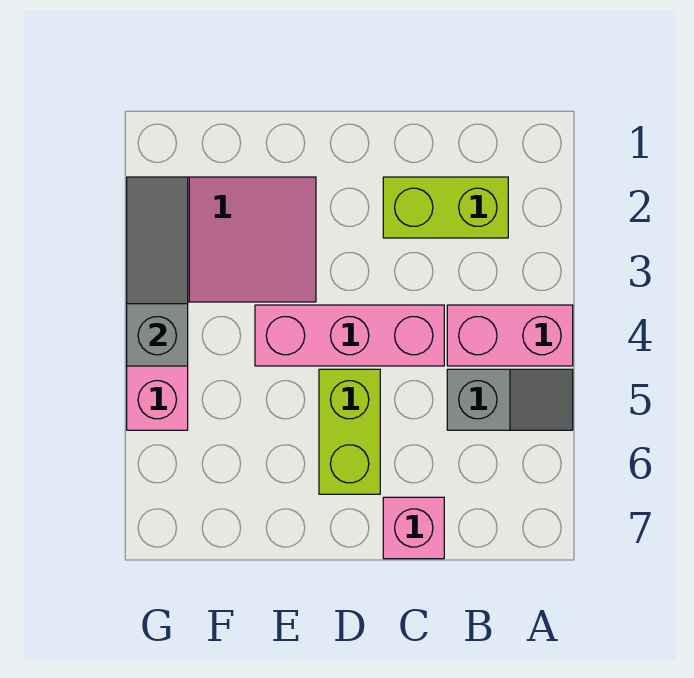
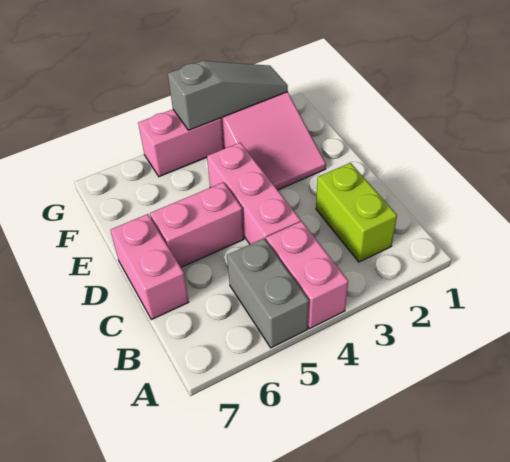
grey slope A5:B5 level 1 top B -> grey brick A5:B5 level 1
pink brick C7 level 1 -> pink brick C7:D7 level 1
lime brick D5:D6 level 1 -> pink brick D5:D6 level 1

